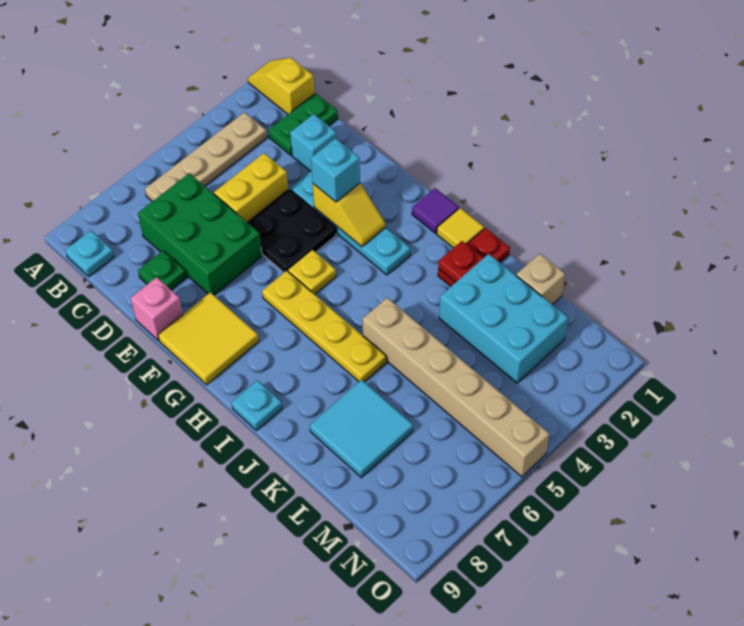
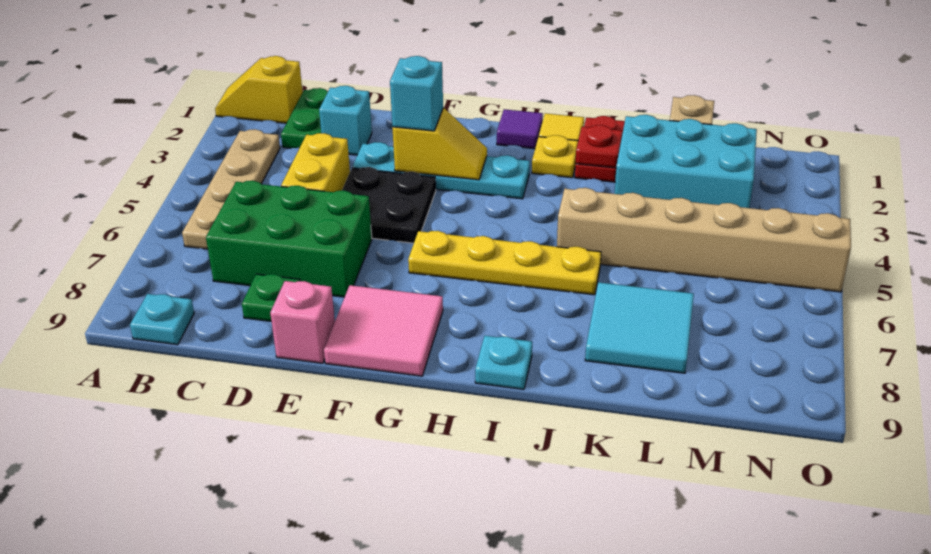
yellow tile F8:G9 level 1 -> pink tile F8:G9 level 1
yellow plate G5 level 1 -> yellow plate I2 level 1

